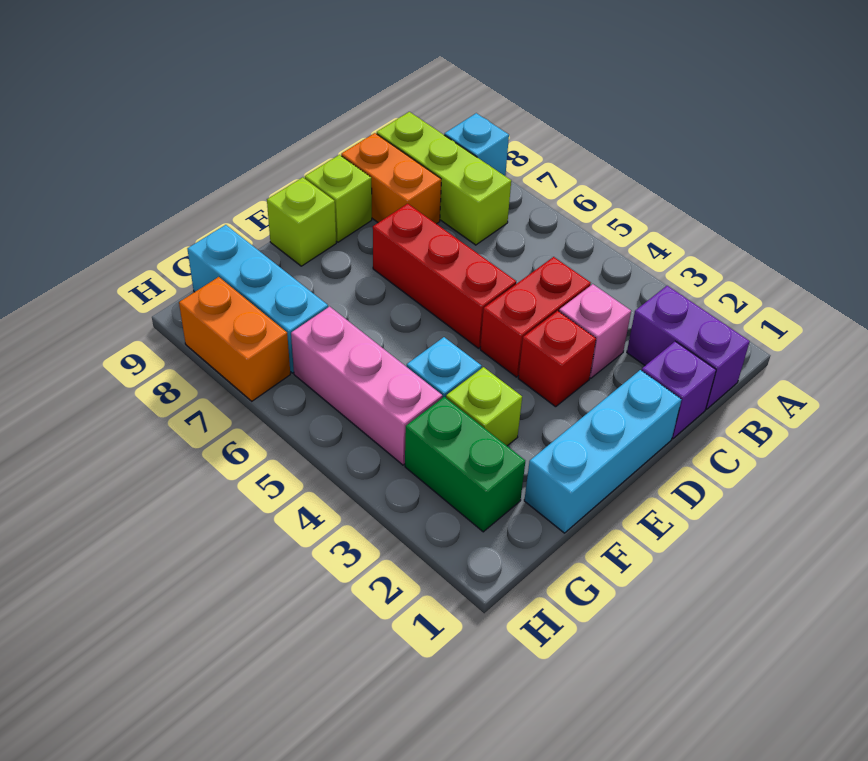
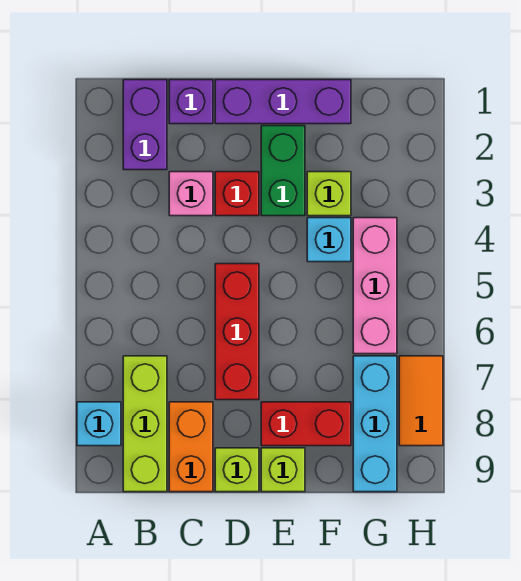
red brick C4:D4 level 1 -> red brick E8:F8 level 1
cyan brick D1:F1 level 1 -> purple brick D1:F1 level 1
green brick G2:G3 level 1 -> green brick E2:E3 level 1
orange brick H7:H8 level 1 -> orange tile H7:H8 level 1

